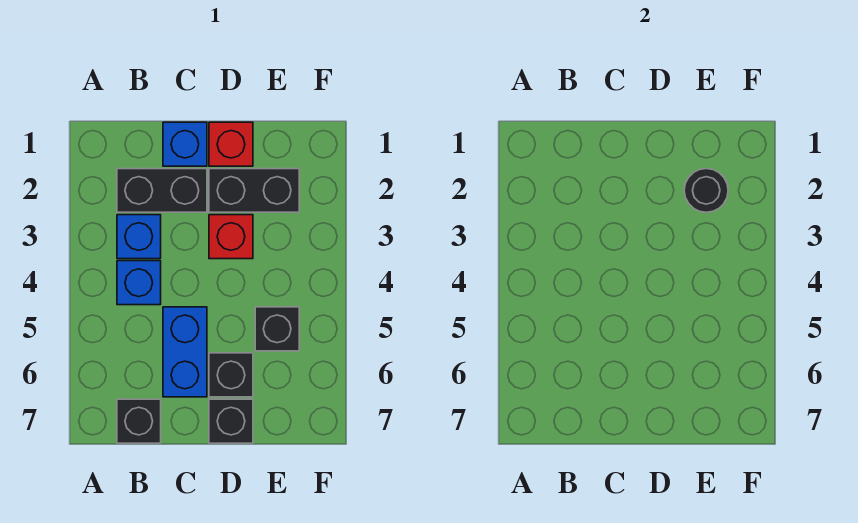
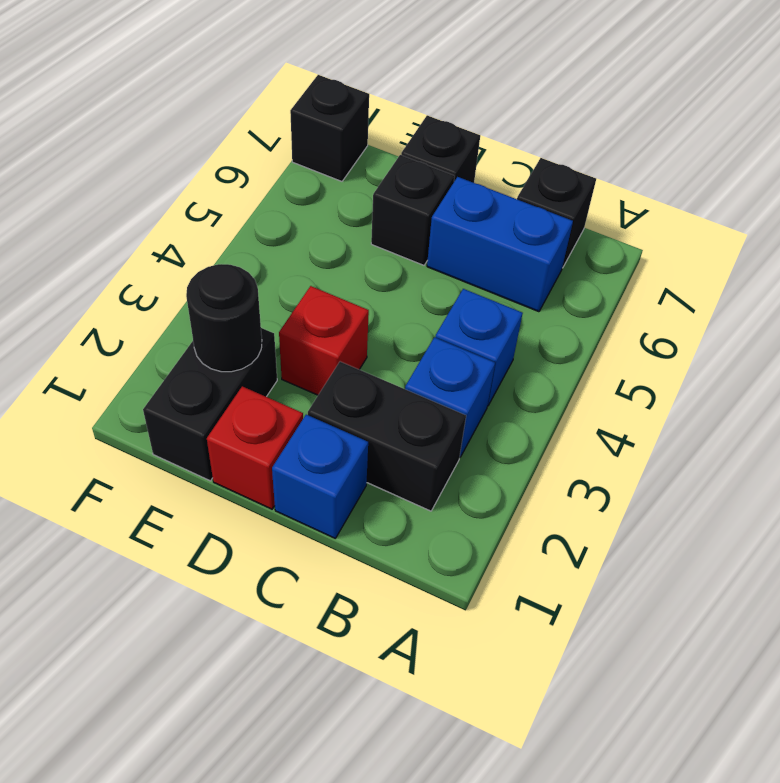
blue brick C5:C6 level 1 -> blue brick B6:C6 level 1
black brick D2:E2 level 1 -> black brick E1:E2 level 1
black brick E5 level 1 -> black brick F7 level 1

